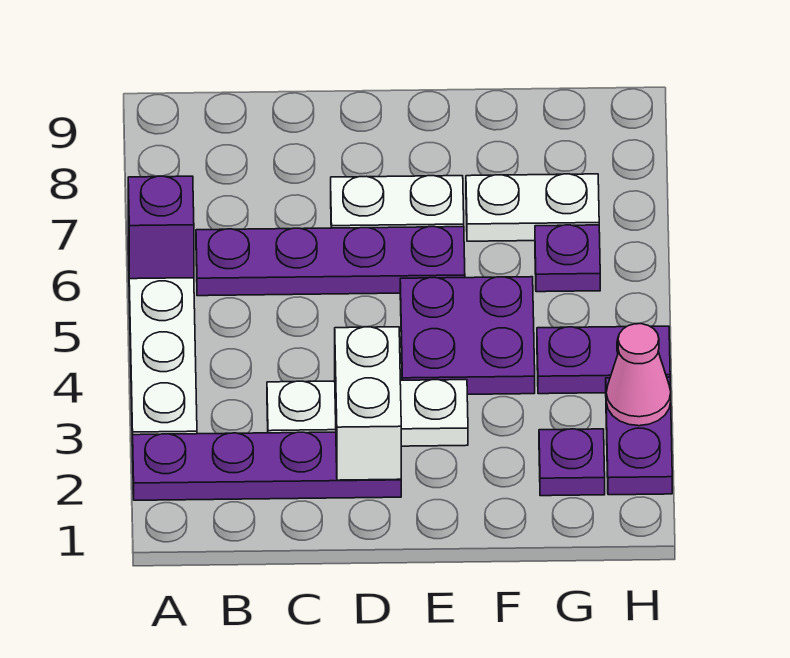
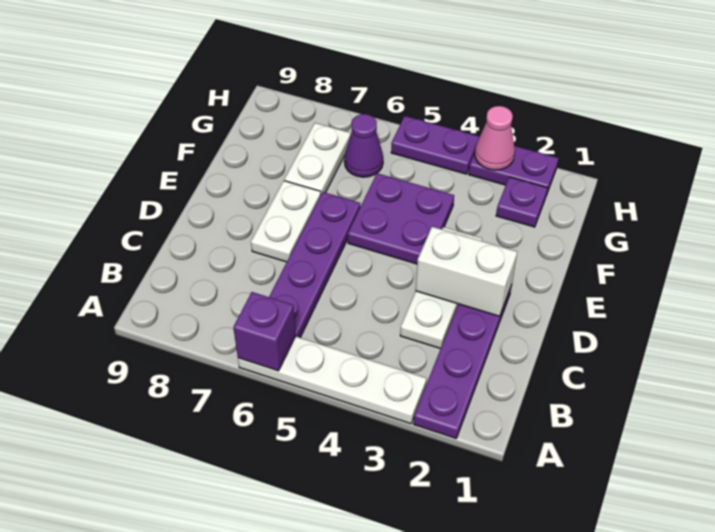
purple plate G4:H4 level 1 -> purple plate H4:H5 level 1
purple plate G6 level 1 -> purple cone G6 level 1

